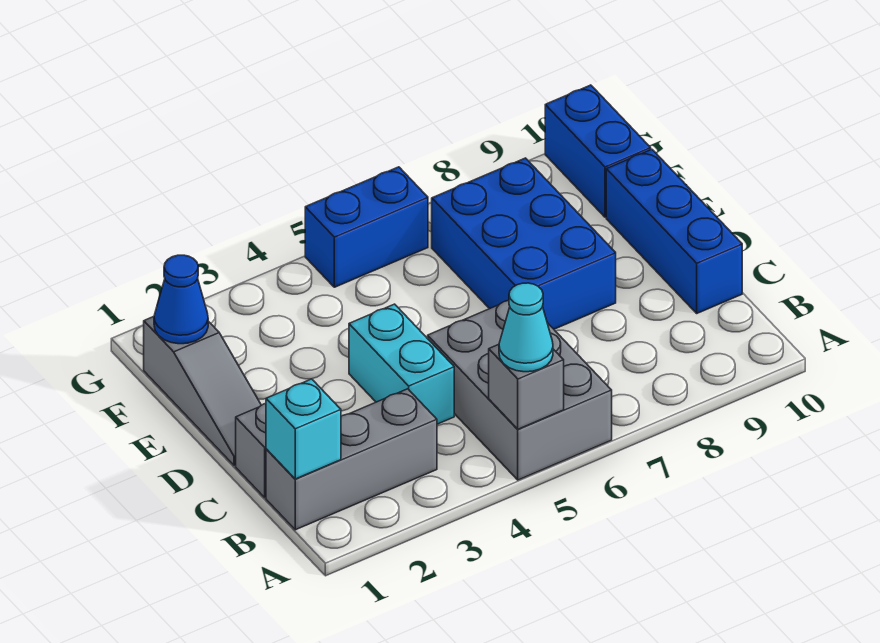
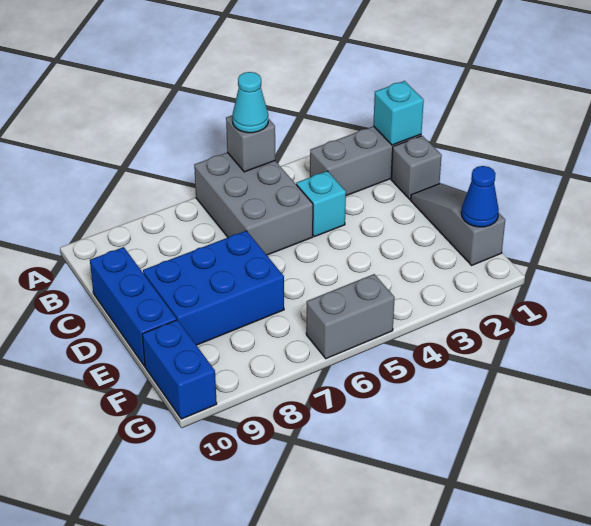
cyan brick C4:D4 level 1 -> cyan brick C4 level 1
blue brick D7:F8 level 1 -> blue brick D7:E9 level 1
blue brick G5:G6 level 1 -> grey brick G5:G6 level 1

